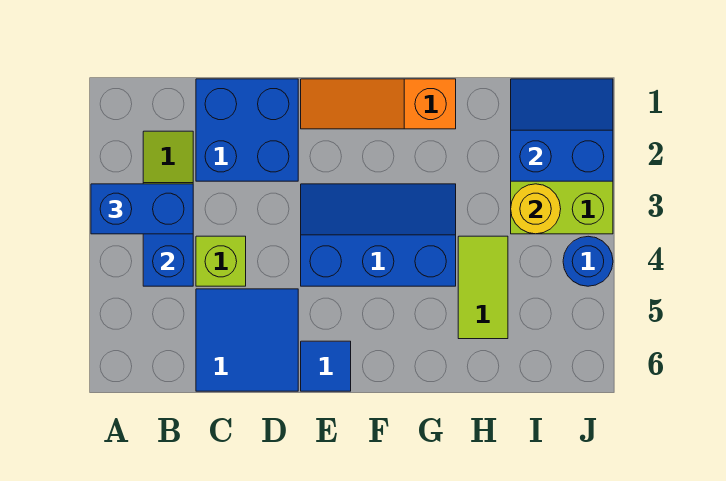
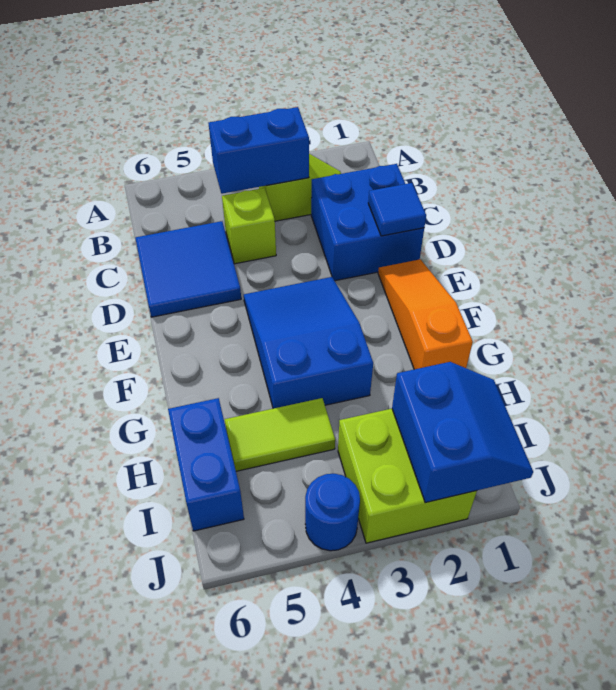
blue brick A3:B3 level 3 -> blue brick H6:I6 level 1
blue slope E3:G4 level 1 top 4 -> blue slope E3:G4 level 1 top G
blue tile E6 level 1 -> blue tile D1 level 2
yellow round brick I3 level 2 -> none

